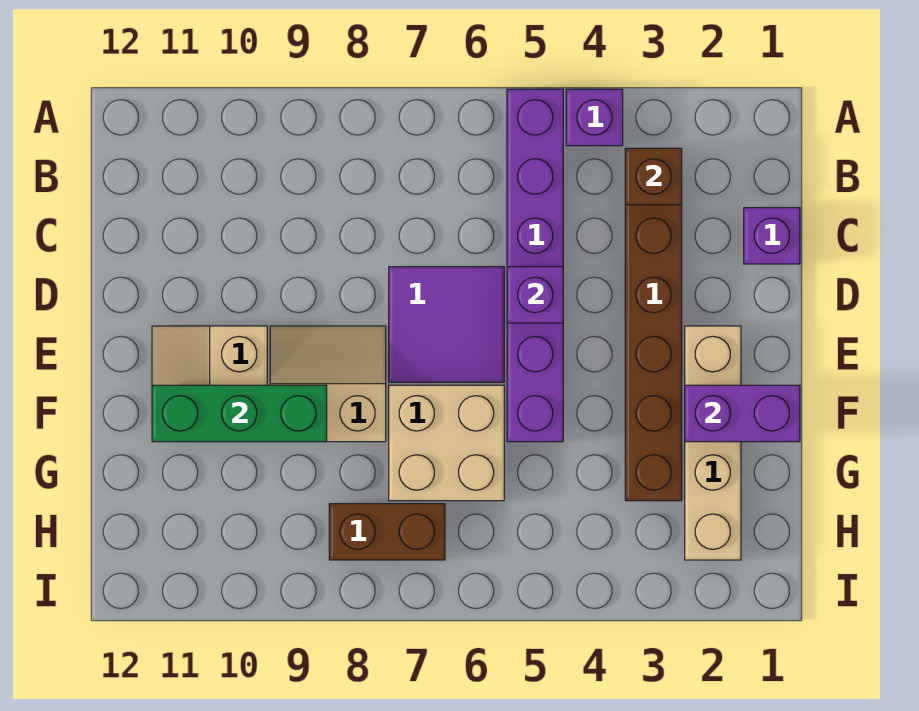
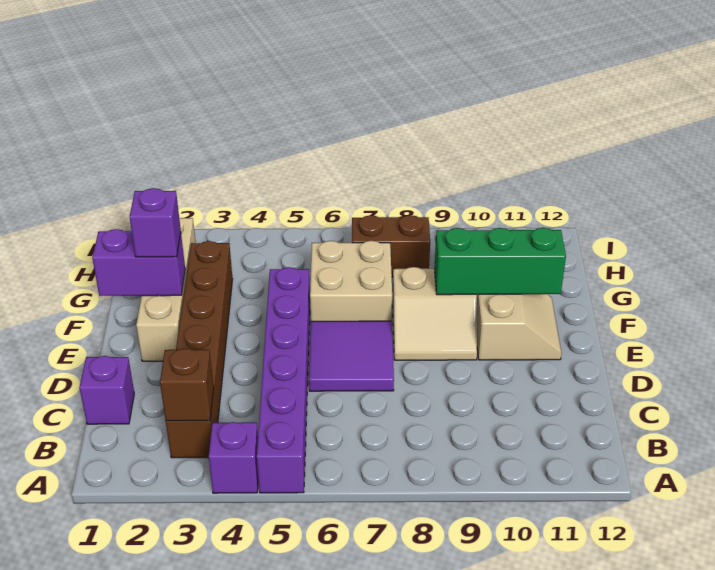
purple brick D5 level 2 -> purple brick F2 level 3

